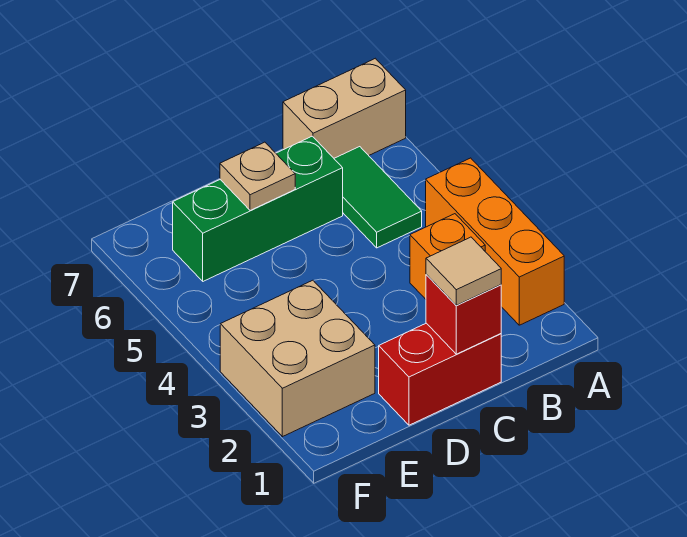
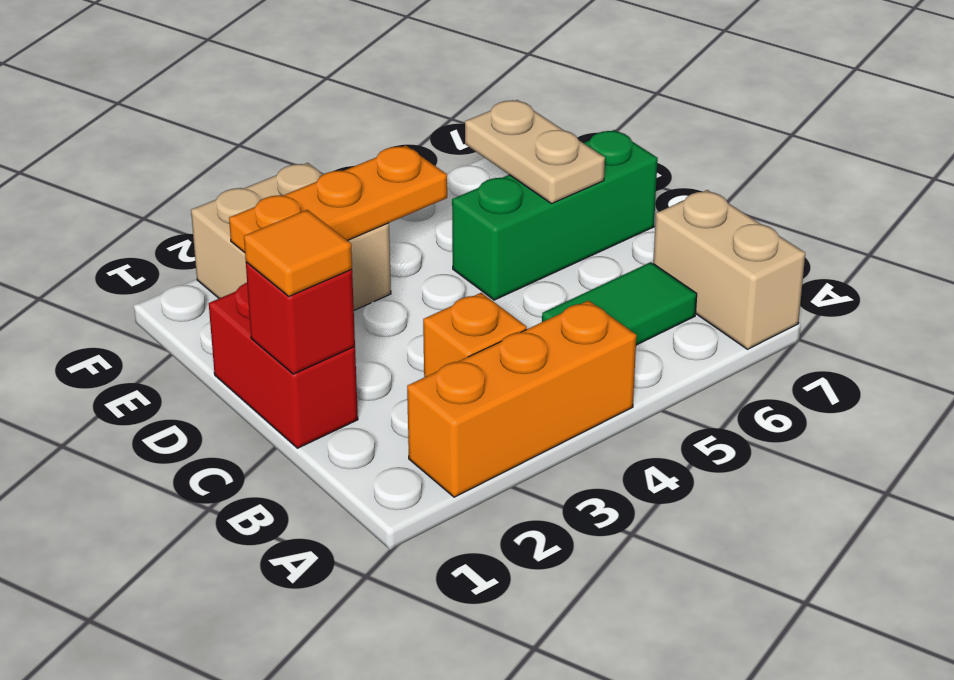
tan tile C1 level 3 -> orange tile C1 level 3
green brick C6:E6 level 1 -> green brick D5:D7 level 1
tan plate D6 level 2 -> tan plate D6:E6 level 2
none -> orange plate E2:E4 level 2

